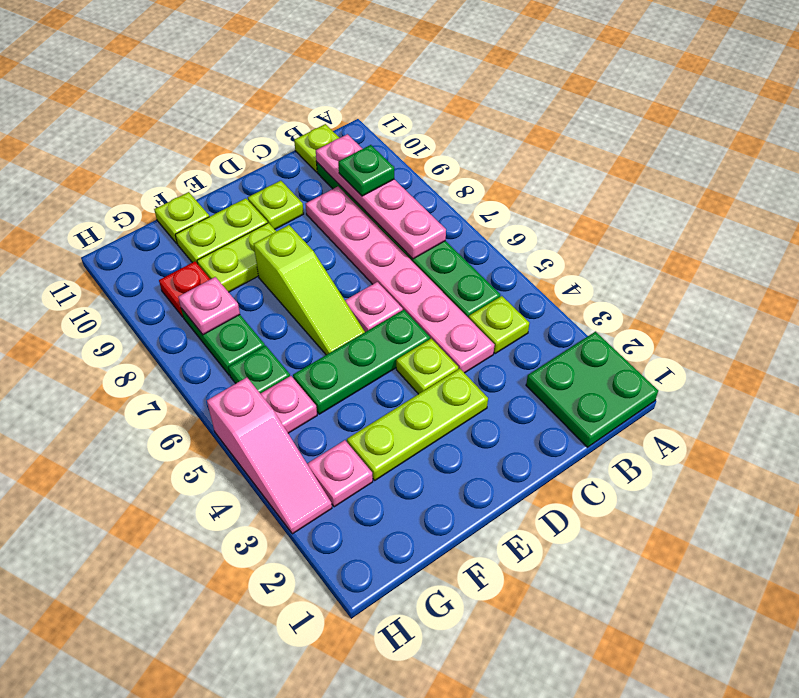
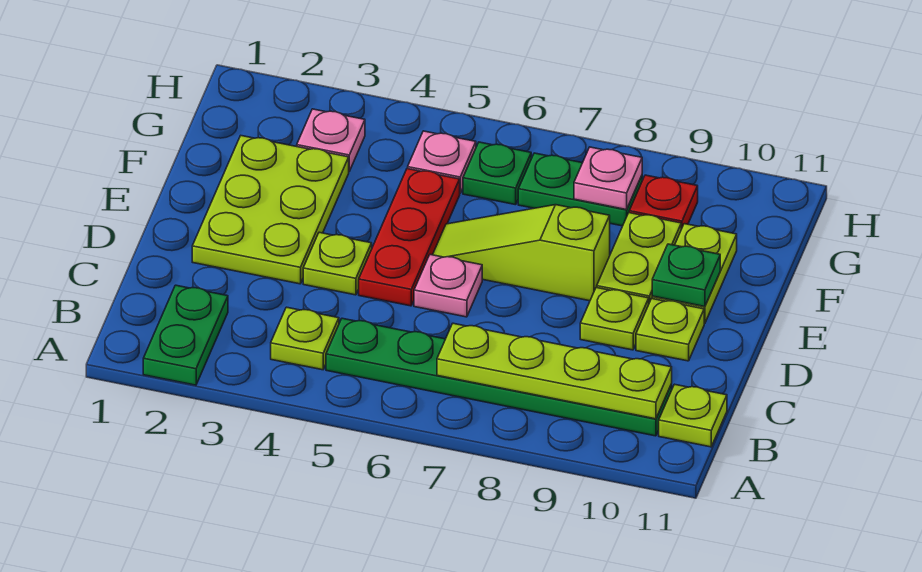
green plate A1:B2 level 1 -> green plate A2:B2 level 1
pink plate B7:B10 level 2 -> lime plate B7:B10 level 2
green plate B9 level 3 -> green plate E10 level 2
pink plate C4:C9 level 1 -> none
lime plate D3:F3 level 1 -> lime plate D2:F3 level 1
green plate D5:F5 level 1 -> red plate D5:F5 level 1
lime plate F11 level 1 -> lime plate D9 level 1
pink slope H3:H5 level 1 top 5 -> none

